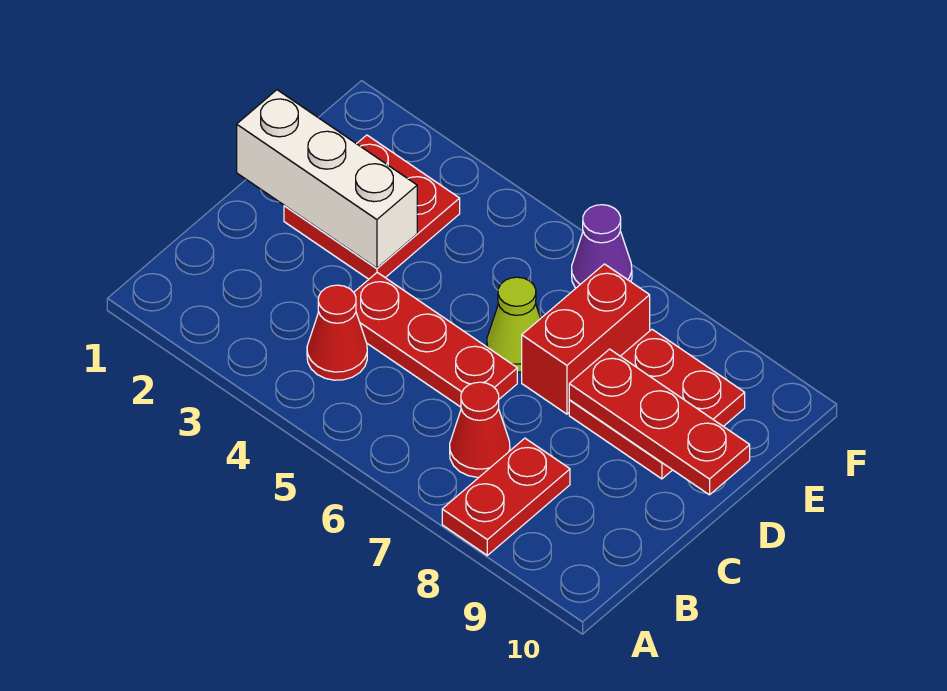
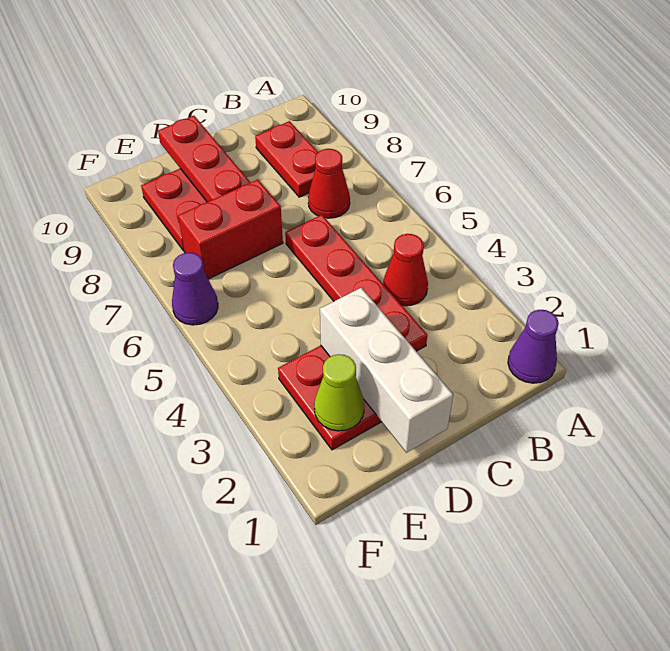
none -> purple cone A1 level 1
red plate A8:B8 level 1 -> red plate B8:B9 level 1
red plate C4:C6 level 1 -> red plate C3:C6 level 1
lime cone D6 level 1 -> lime cone E2 level 2

